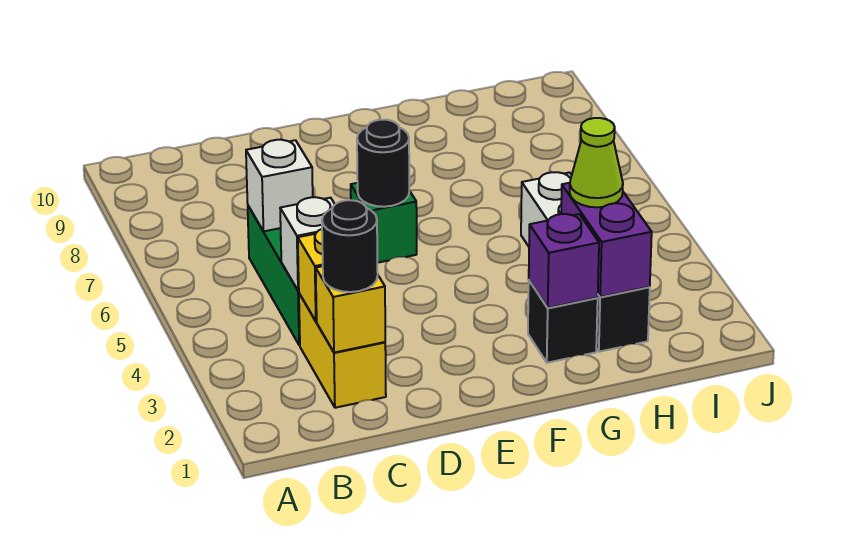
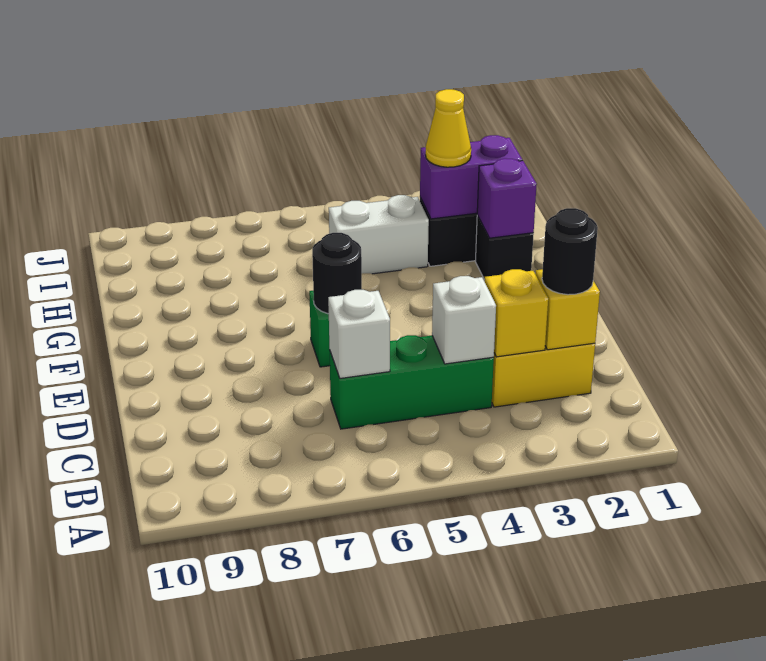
lime cone H3 level 3 -> yellow cone H3 level 3

